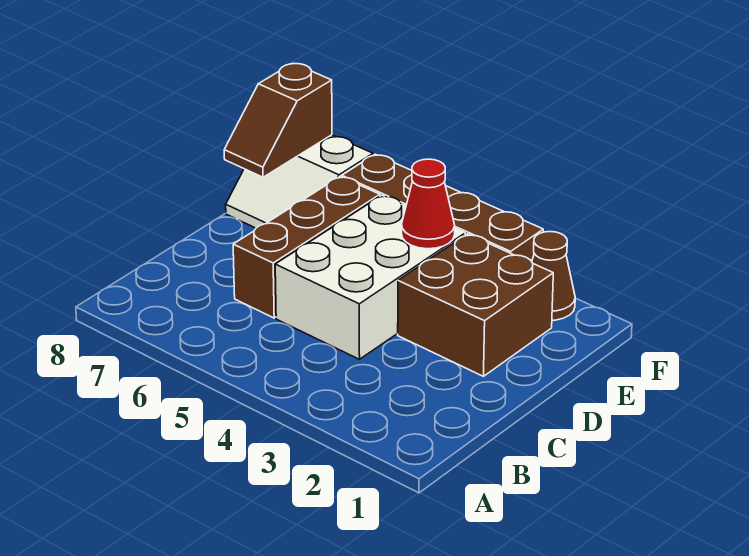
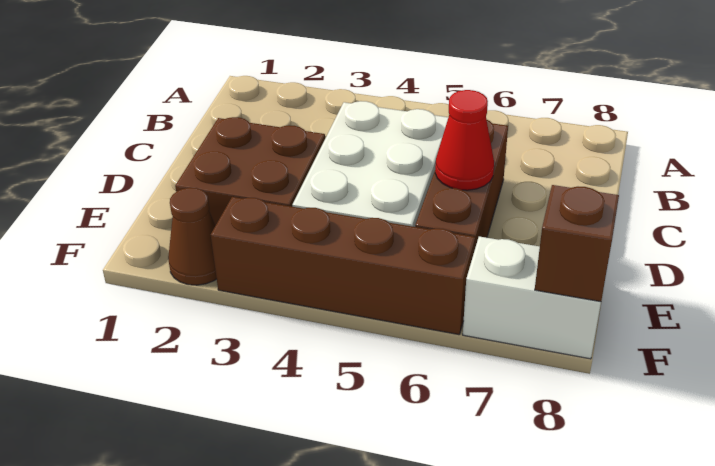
red cone E4 level 2 -> red cone D6 level 2

